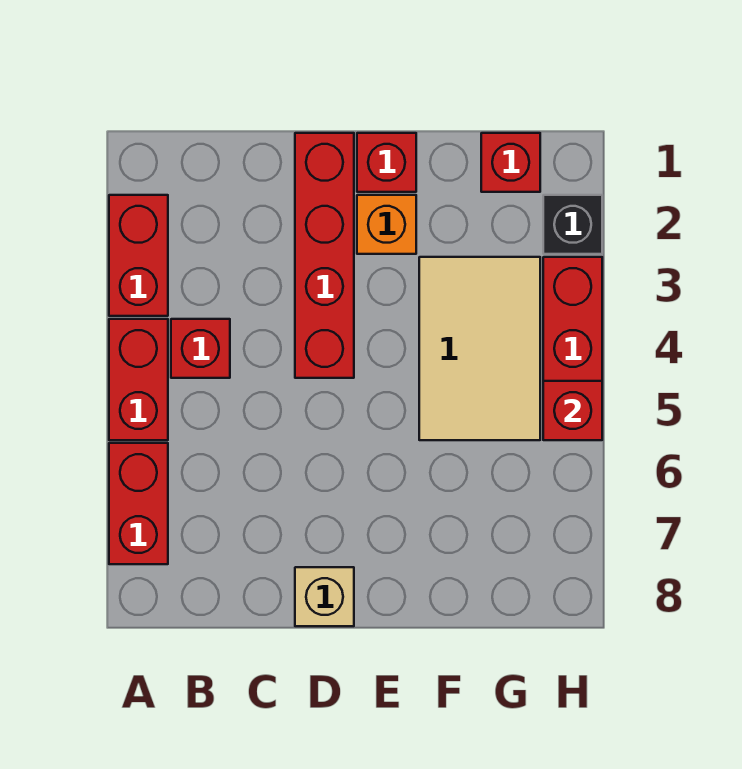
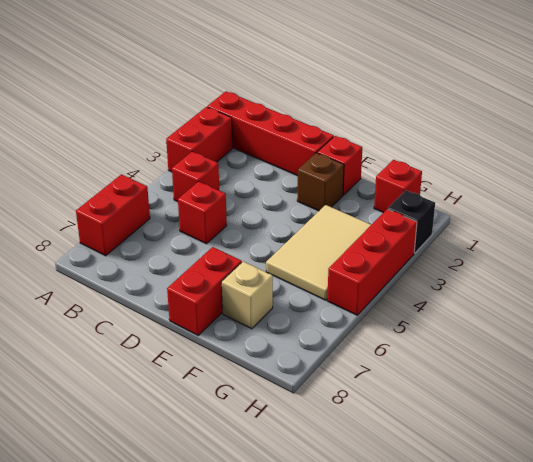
red brick A4:A5 level 1 -> red brick E7:E8 level 1
red brick D1:D4 level 1 -> red brick A1:D1 level 1
tan brick D8 level 1 -> tan brick F7 level 1
orange brick E2 level 1 -> brown brick E2 level 1
red brick H5 level 2 -> red brick C5 level 1

